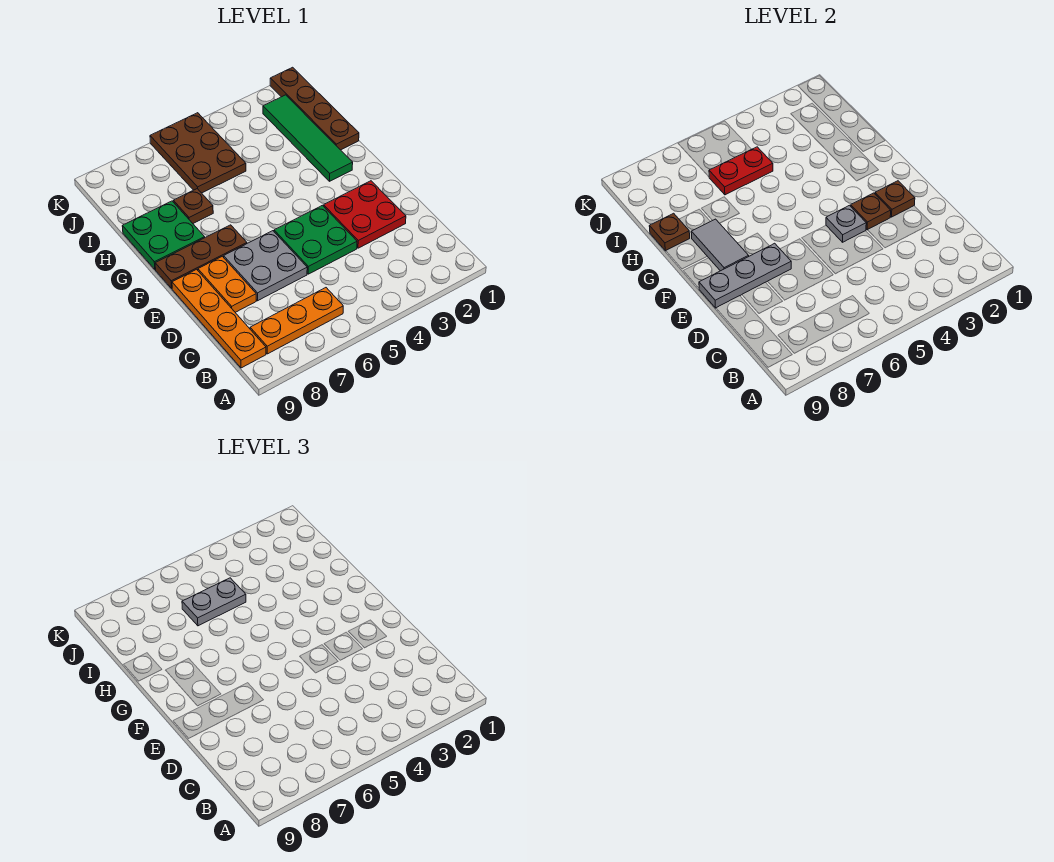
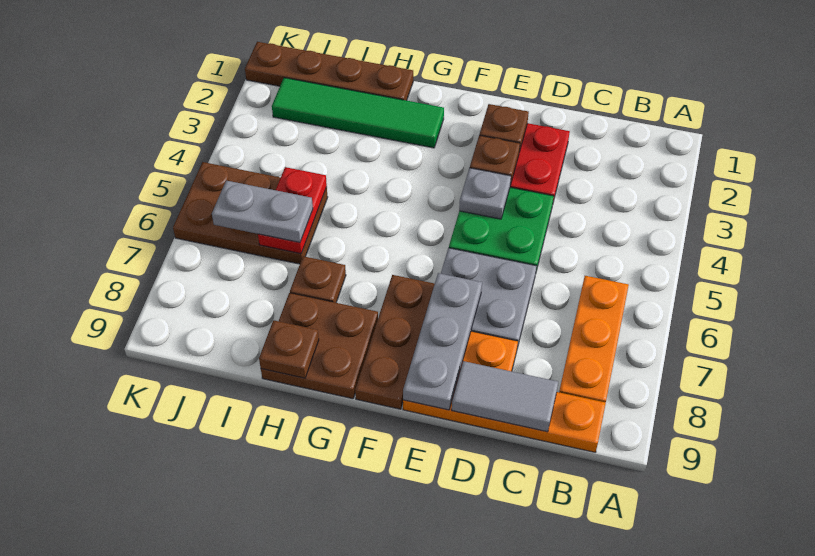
grey tile F8:G8 level 2 -> grey tile C9:D9 level 2
green plate G8:H9 level 1 -> brown plate G8:H9 level 1
grey plate I5:I6 level 3 -> grey plate I6:J6 level 3

